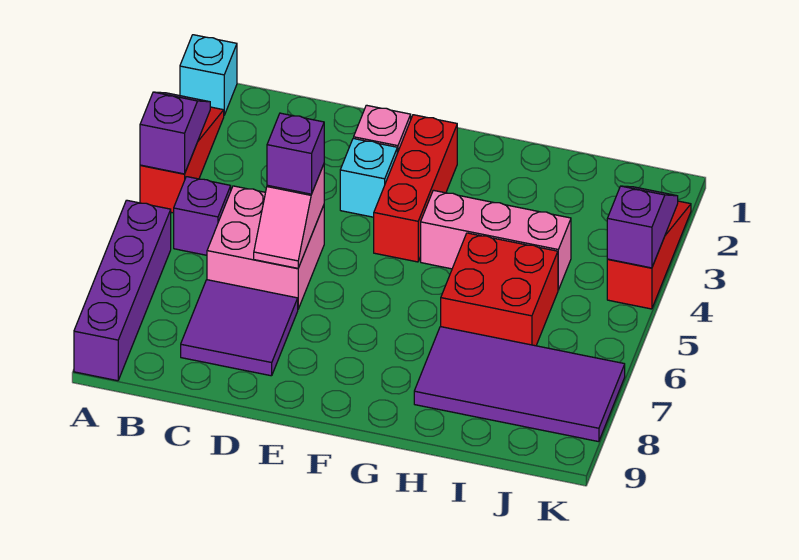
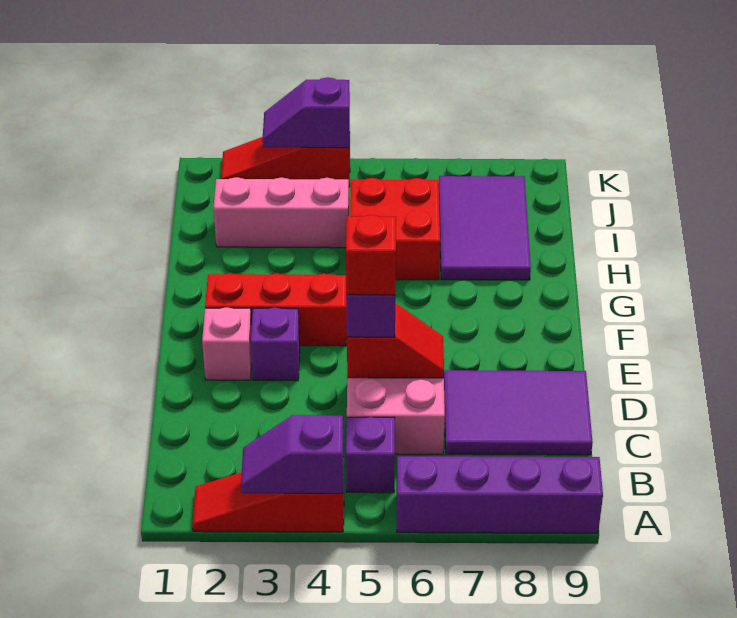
cyan brick A1 level 1 -> none
purple tile C7:D8 level 1 -> purple tile C7:D9 level 1
pink slope D5:D6 level 2 top 5 -> red slope D5:D6 level 2 top 5
none -> red brick D5 level 4
cyan brick E3 level 1 -> purple brick E3 level 1
pink brick G4:I4 level 1 -> pink brick I2:I4 level 1
purple tile H7:K8 level 1 -> purple tile H7:J8 level 1

